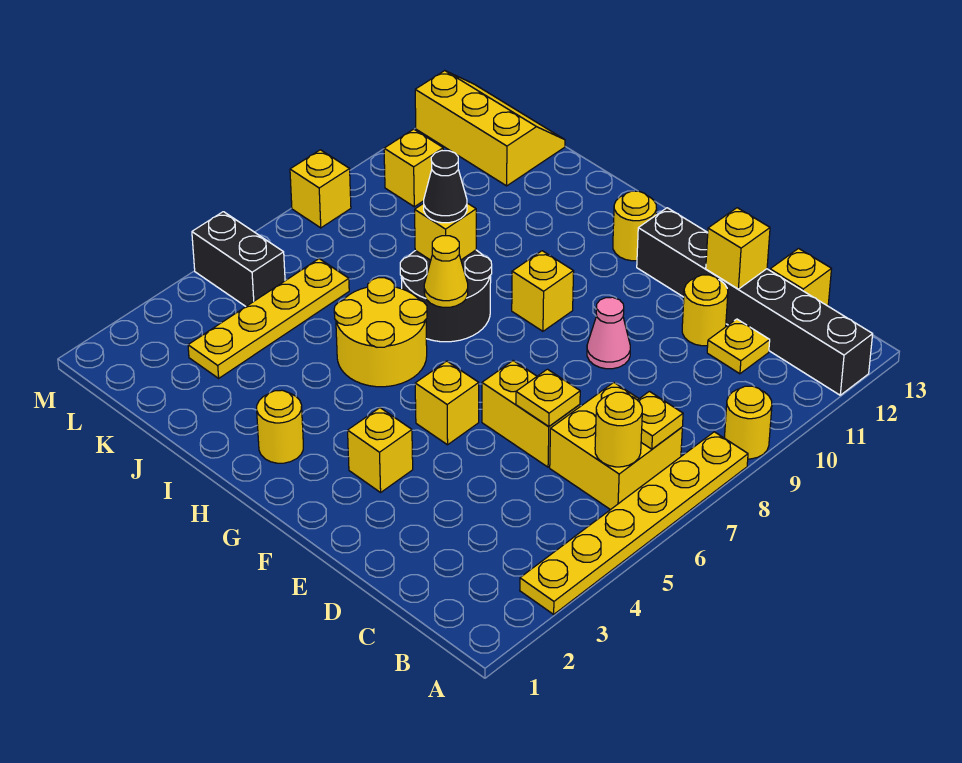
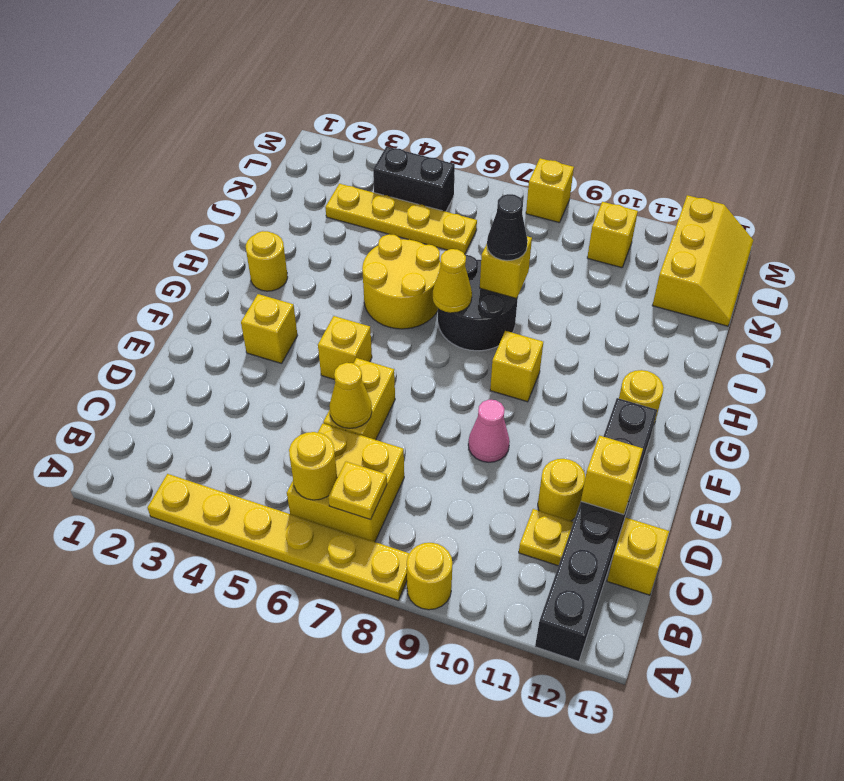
yellow plate D6 level 2 -> yellow cone D6 level 2
black brick L5:M5 level 1 -> black brick L4:L5 level 1

